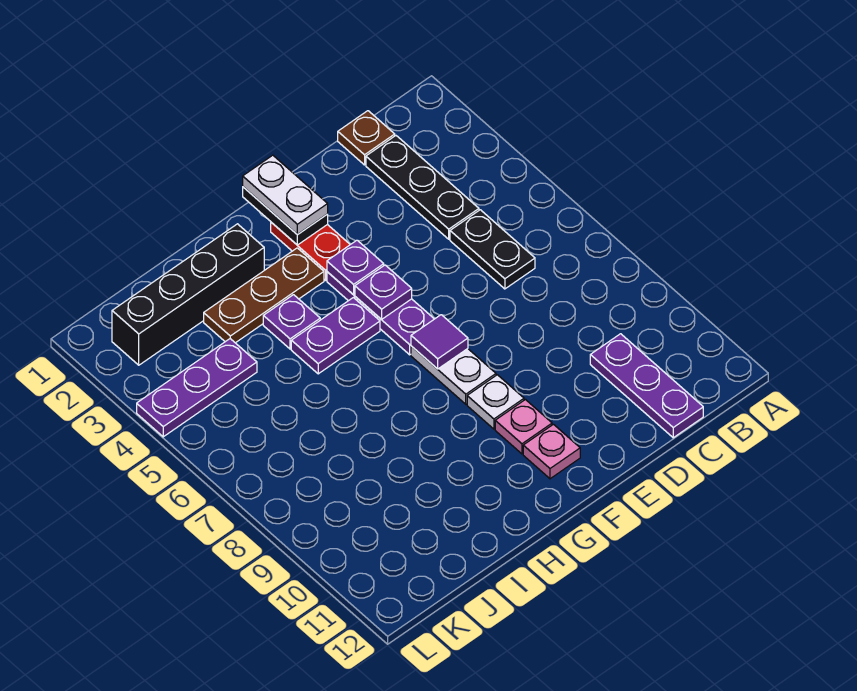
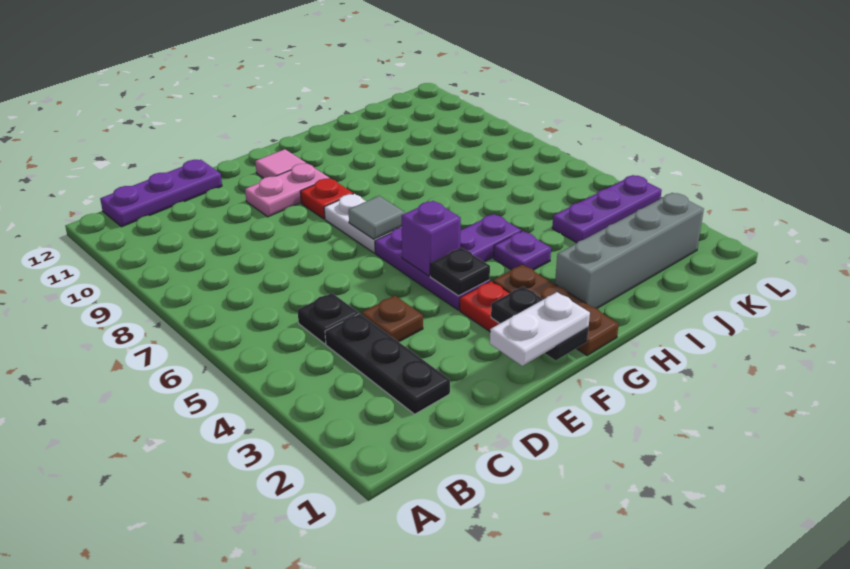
brown plate C1 level 1 -> brown plate D4 level 1
black plate C5:C6 level 1 -> black plate C5 level 1
purple plate C10:C12 level 1 -> purple plate B12:D12 level 1
white plate F1:F2 level 3 -> white plate E1:F1 level 3
purple plate F4 level 2 -> black plate F4 level 2
purple plate F5 level 2 -> purple brick F5 level 2
purple tile F7 level 2 -> grey tile F7 level 2
white plate F9 level 1 -> red plate F9 level 1
pink plate F10 level 1 -> pink plate E10:F10 level 1
pink plate F11 level 1 -> pink tile F11 level 1
brown plate G3:I3 level 1 -> brown plate G1:G3 level 1
black brick H2:K2 level 1 -> grey brick H2:K2 level 1

